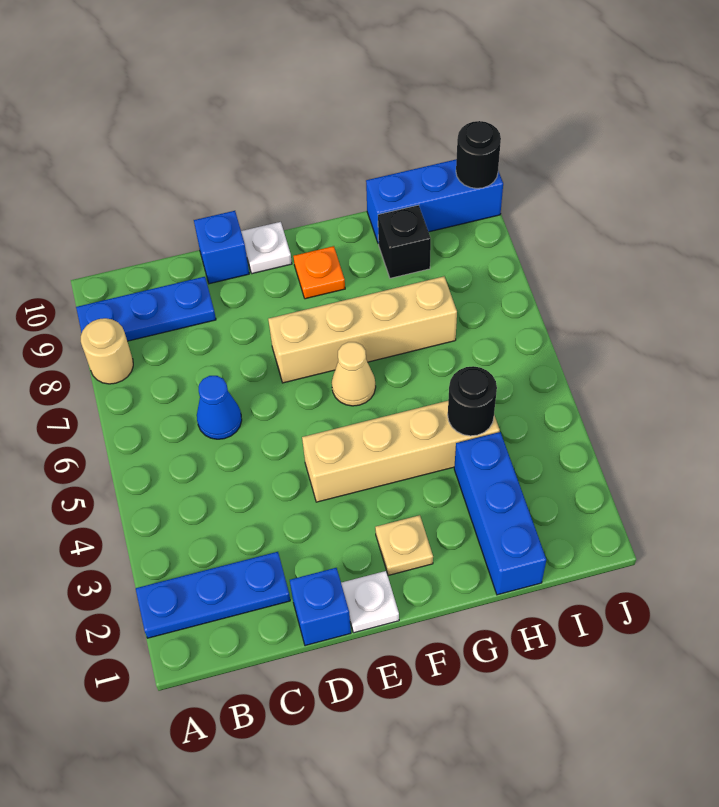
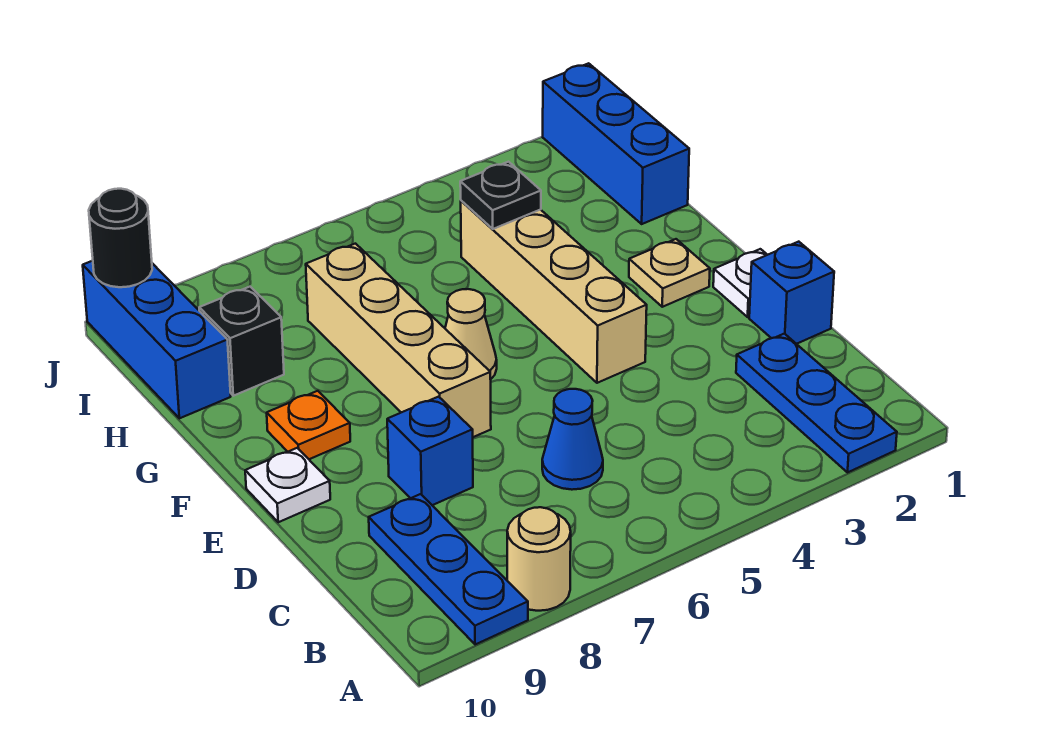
blue brick D10 level 1 -> blue brick D8 level 1
blue brick H1:H3 level 1 -> blue brick H1:J1 level 1
black round brick H4 level 2 -> black plate H4 level 2

